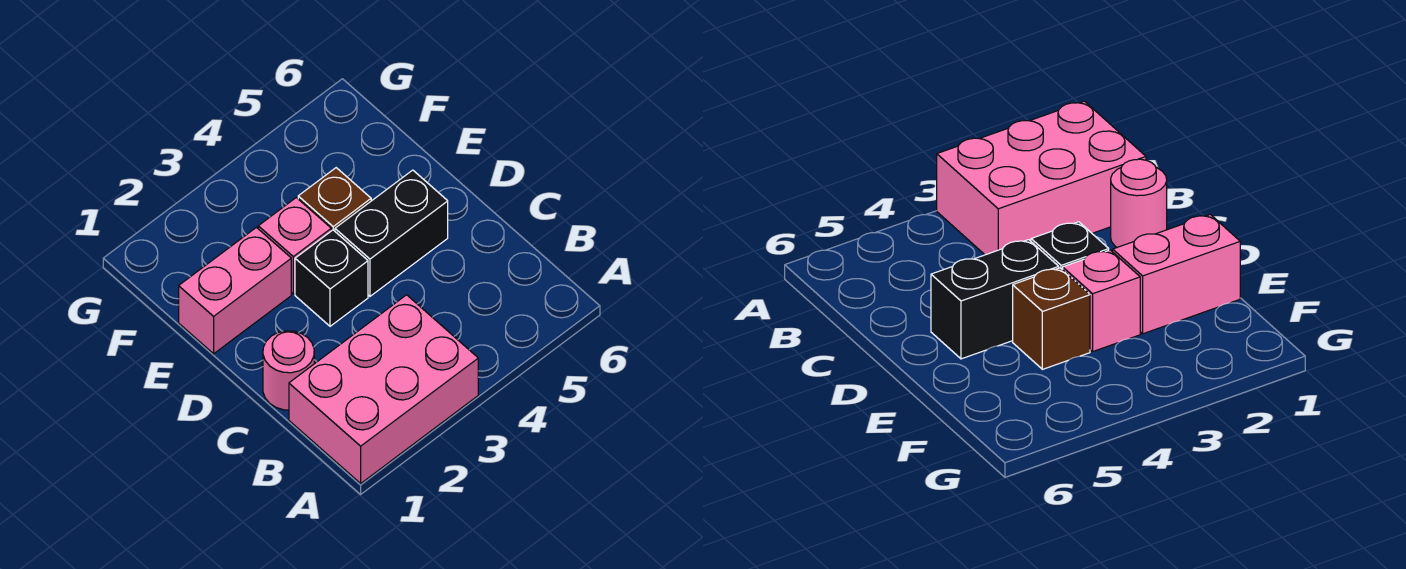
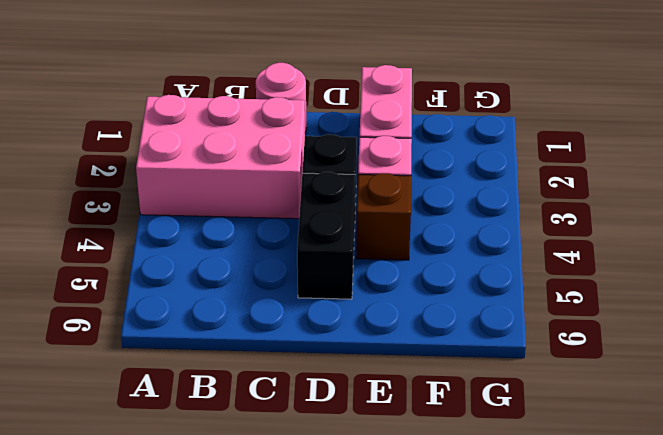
pink brick A1:B3 level 1 -> pink brick A2:C3 level 1

